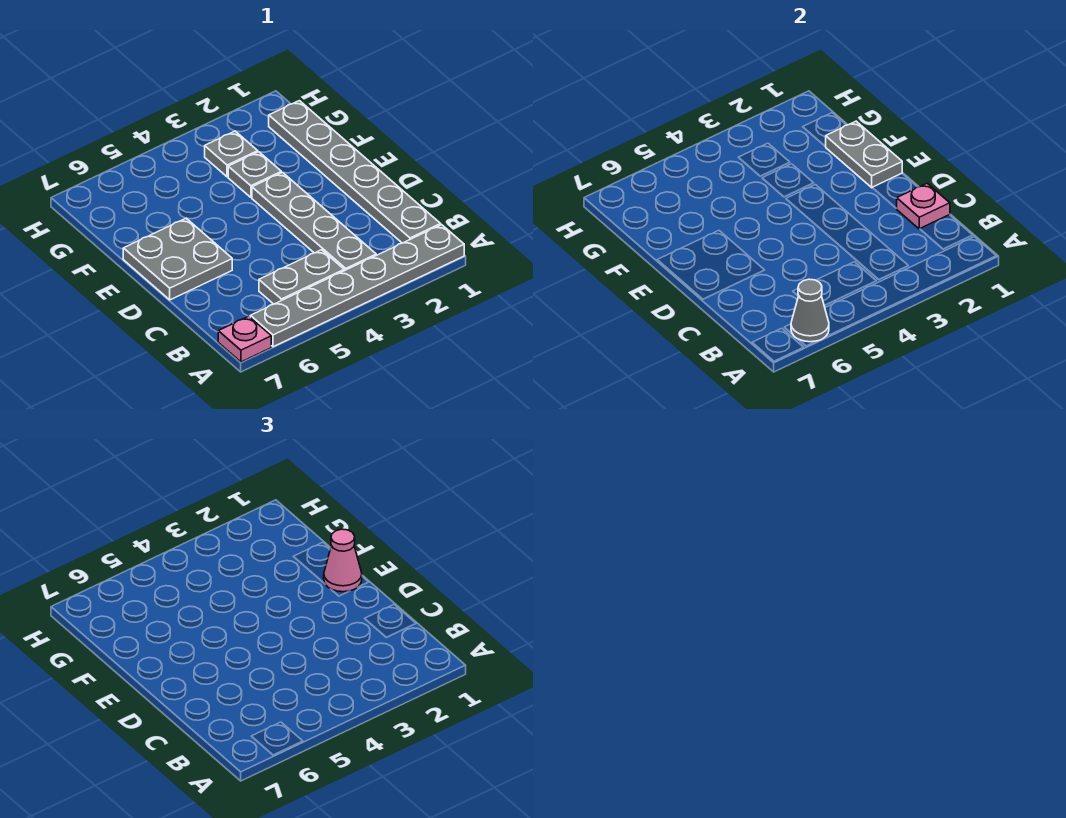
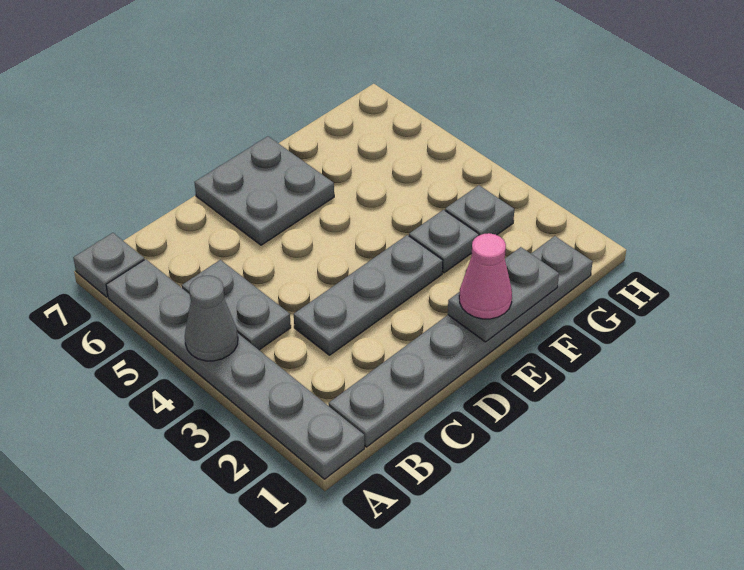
grey cone A6 level 2 -> grey cone A4 level 2
pink plate A7 level 1 -> grey plate A7 level 1
grey plate B3:E3 level 1 -> grey plate C3:E3 level 1
pink plate C1 level 2 -> none

